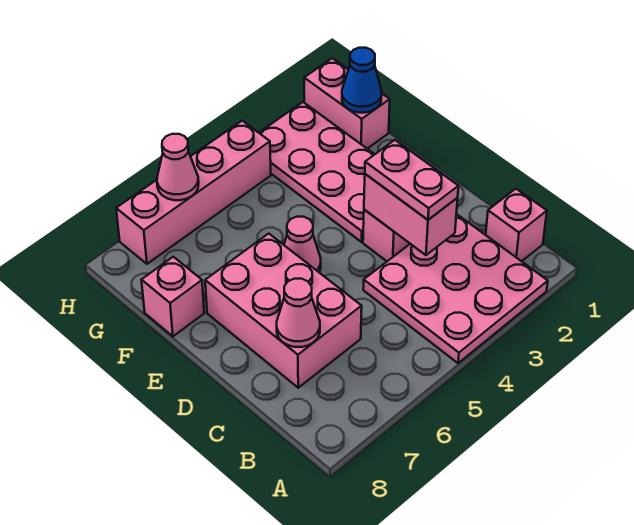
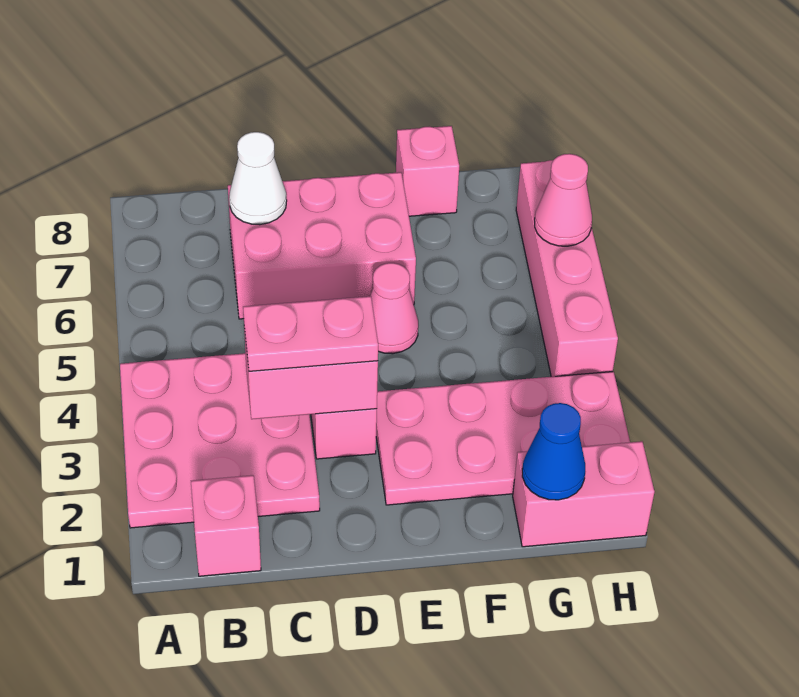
pink cone C7 level 2 -> white cone C7 level 2

